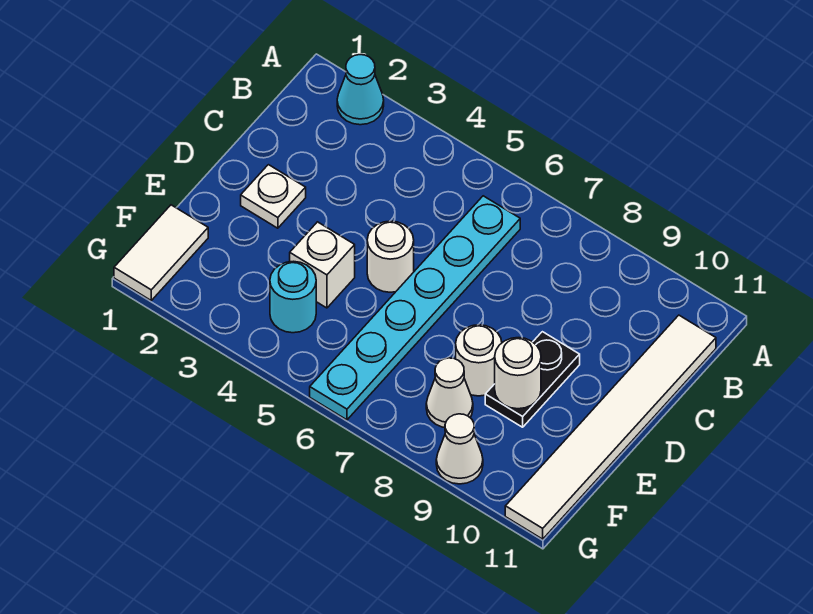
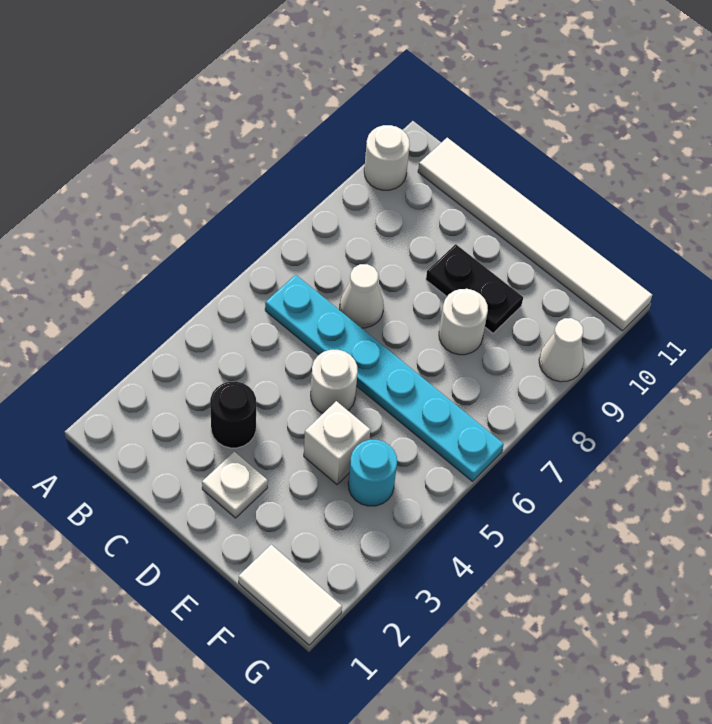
cyan cone A2 level 1 -> none
none -> black round brick C3 level 1
white round brick E9 level 2 -> white round brick A10 level 1
white cone F8 level 1 -> white cone C7 level 1

